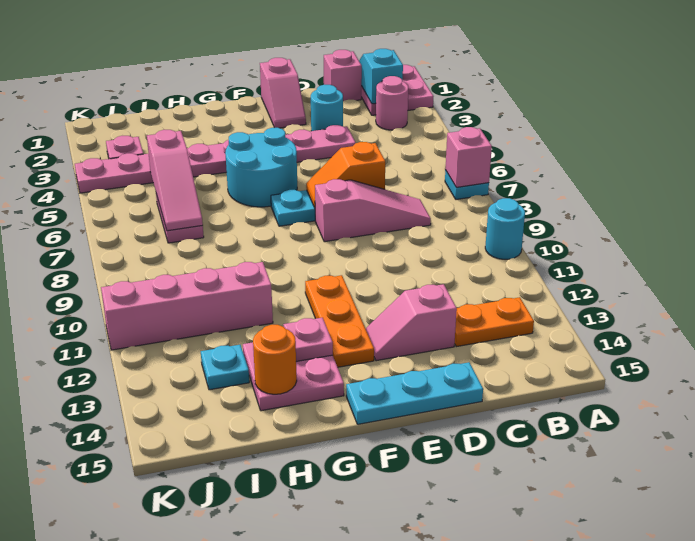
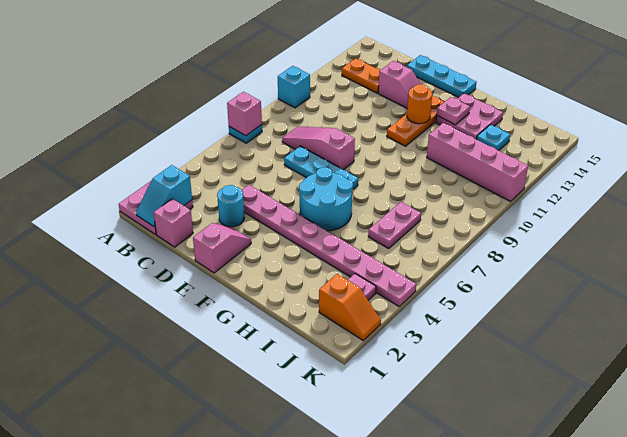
cyan round brick A10 level 1 -> cyan brick A10 level 1
pink round brick B3 level 1 -> none
orange slope D7:E7 level 2 top D -> orange slope J2:K2 level 1 top J
orange round brick H14 level 2 -> orange round brick F12 level 2
pink slope I5:I7 level 2 top 5 -> none

